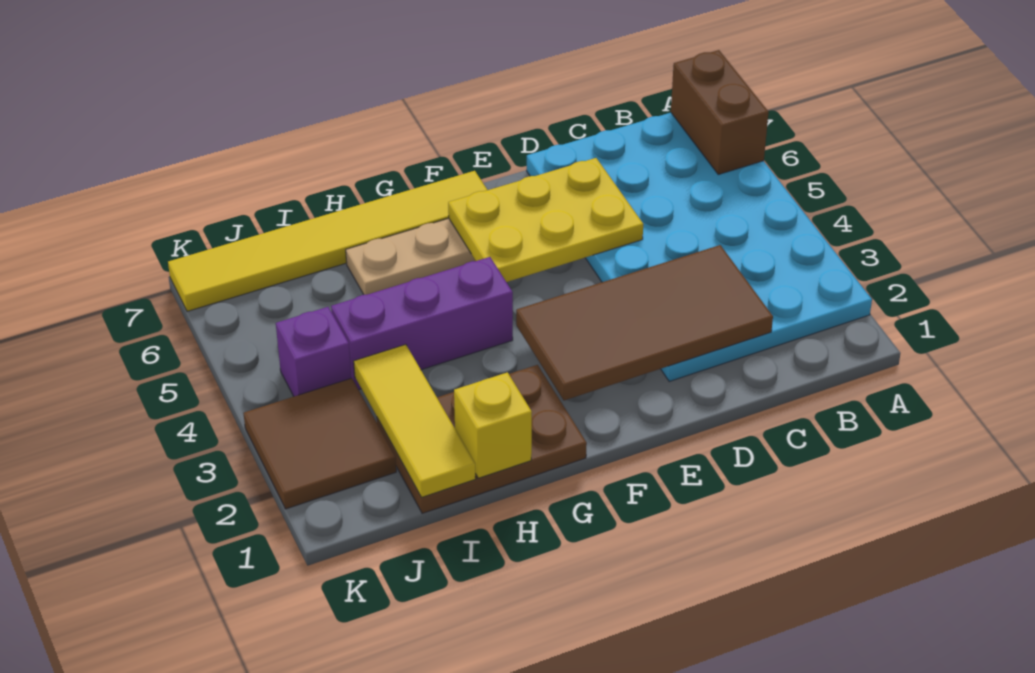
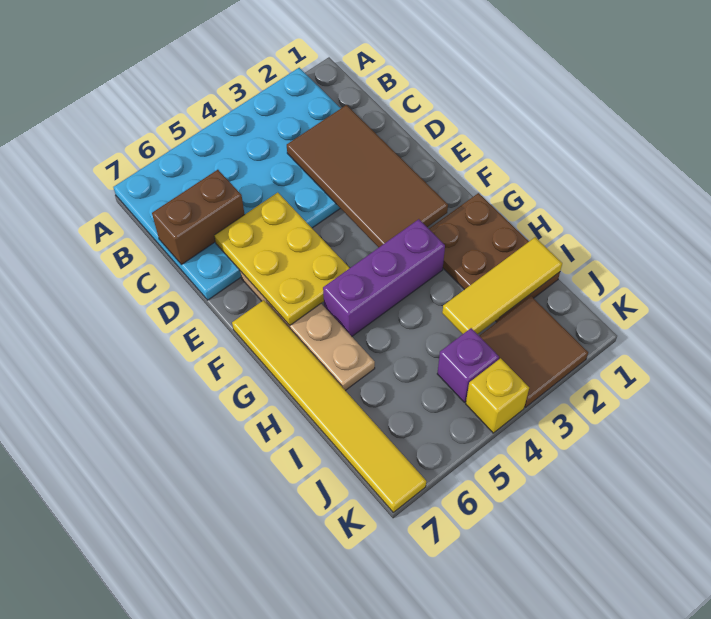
brown brick A6:A7 level 2 -> brown brick C6:C7 level 2
purple brick G4:I4 level 1 -> purple brick G3:G5 level 1
yellow brick H1 level 2 -> yellow brick K4 level 1

